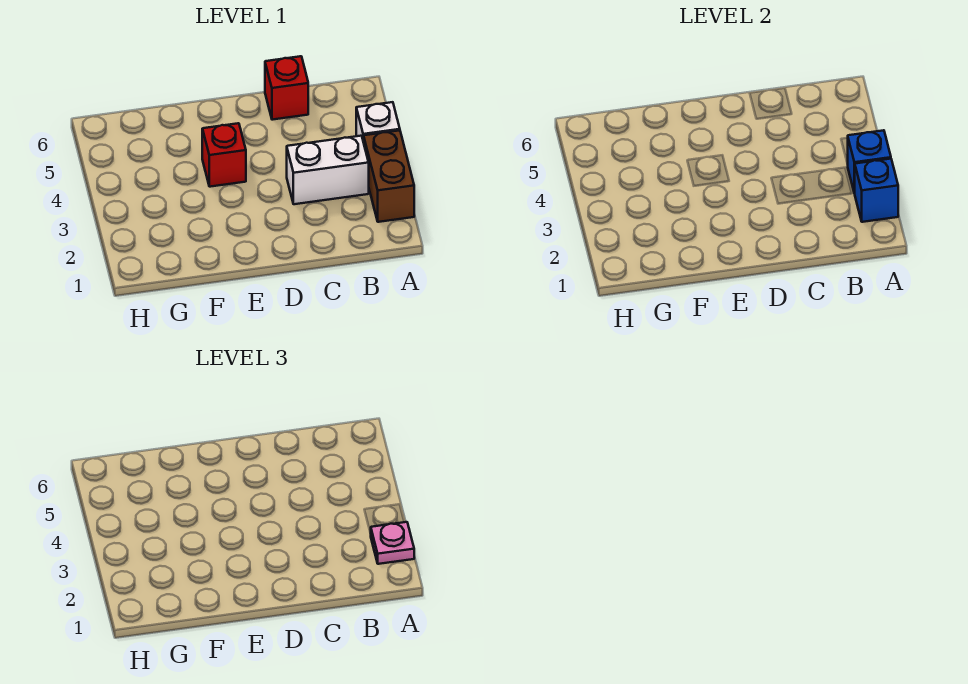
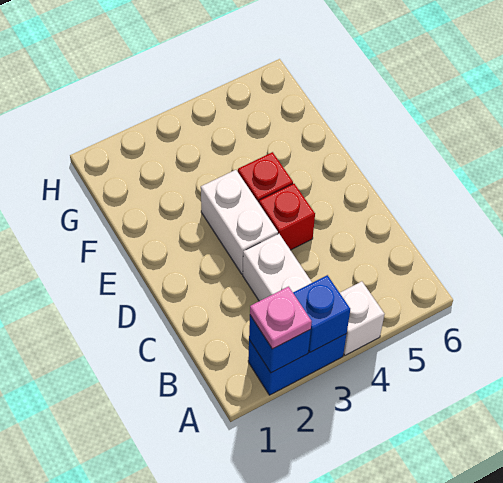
brown brick A2:A3 level 1 -> blue brick A2:A3 level 1
red brick C6 level 1 -> red brick D4 level 1
none -> white brick D3:E3 level 1

